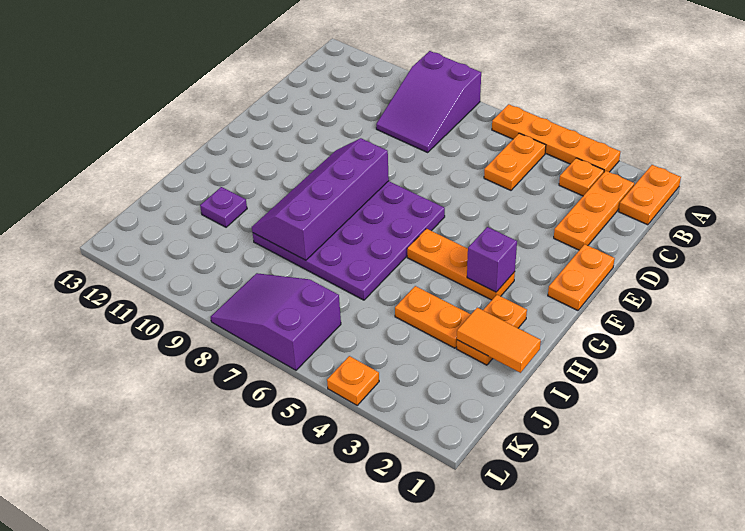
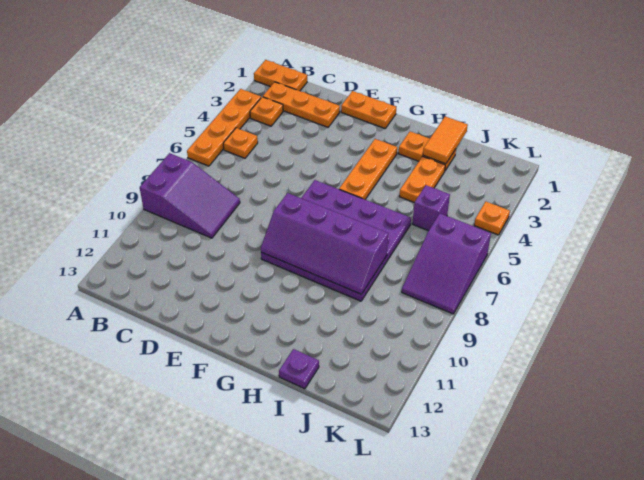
orange plate B5:C5 level 1 -> orange plate B5 level 1
purple brick G3 level 2 -> purple brick J5 level 1
purple plate I11 level 1 -> purple plate I13 level 1

